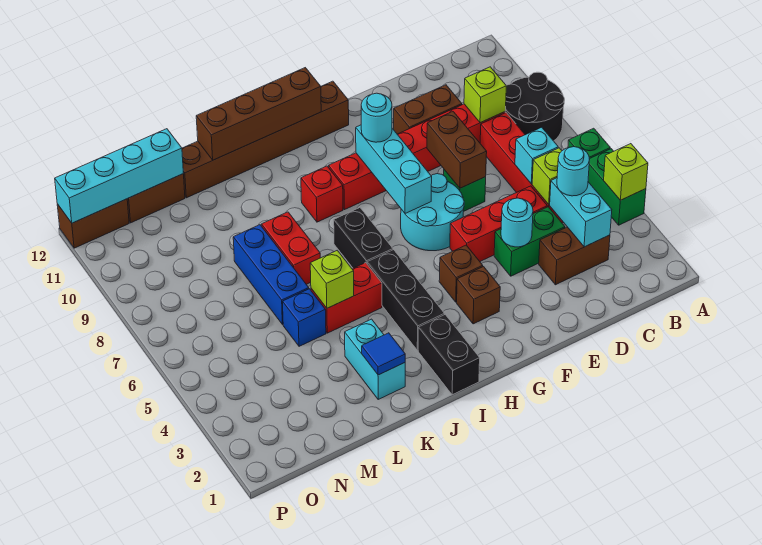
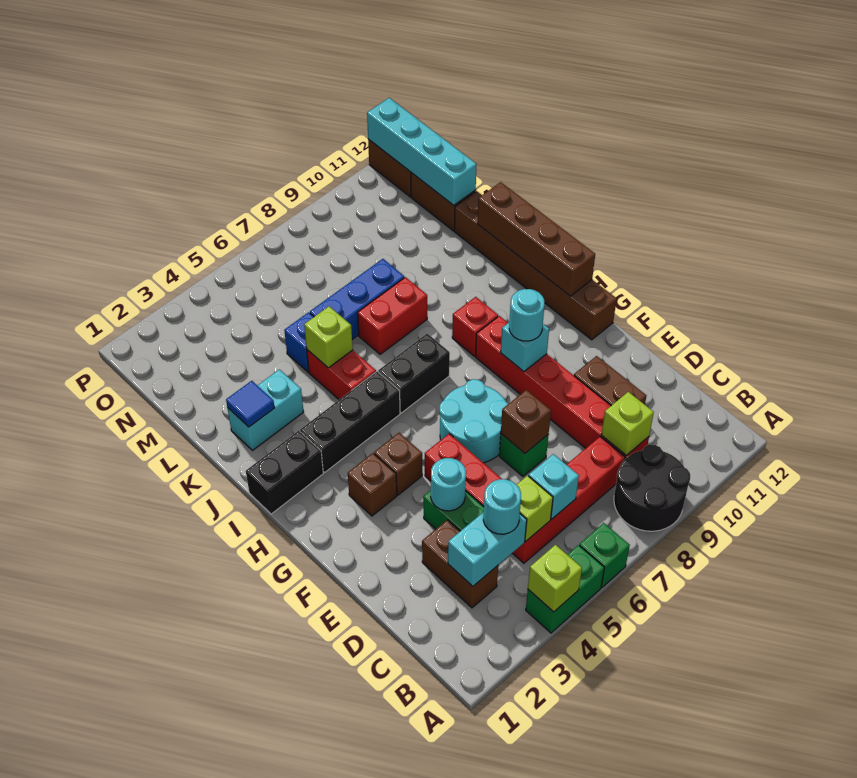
brown brick E7:E8 level 2 -> brown brick E7 level 2
cyan brick G7:G9 level 2 -> cyan brick G9 level 2

